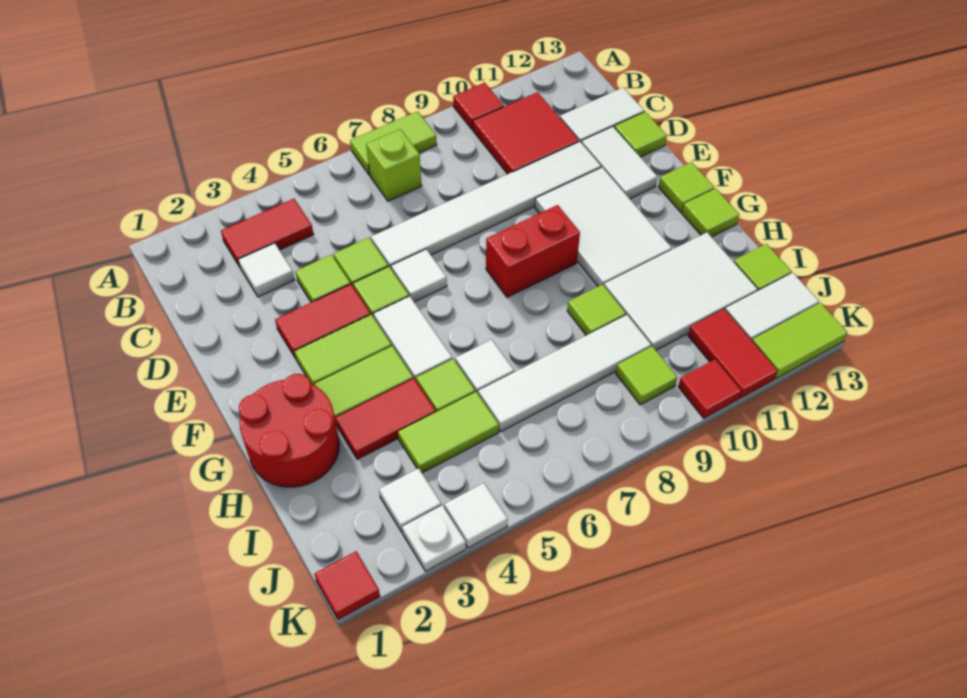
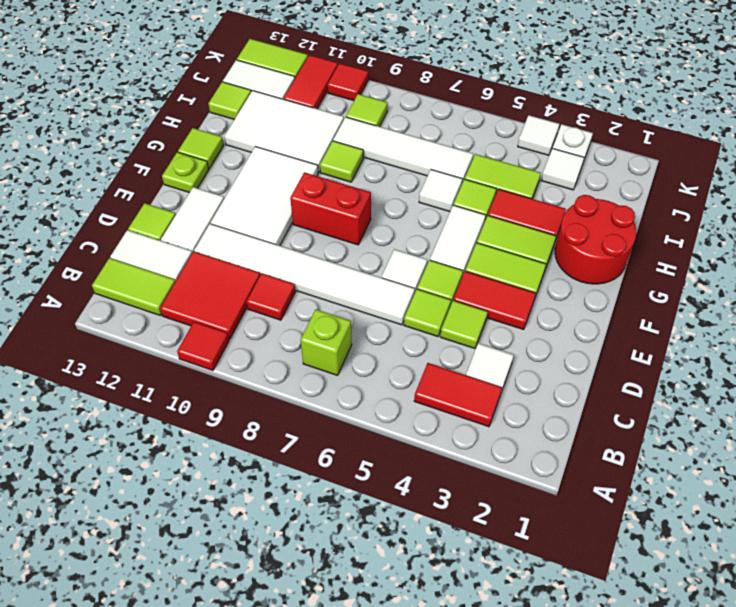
lime tile A7:A8 level 1 -> lime tile B12:B13 level 1
lime tile F13 level 1 -> lime plate F13 level 1
red tile K1 level 1 -> red tile C9 level 1

